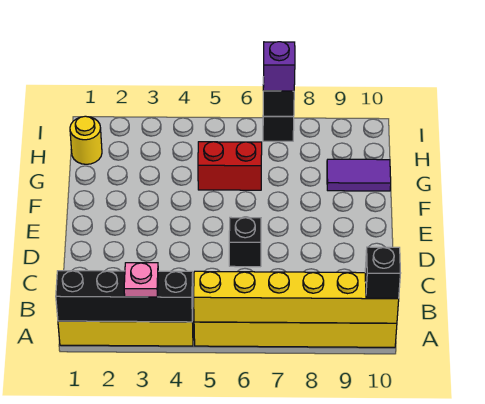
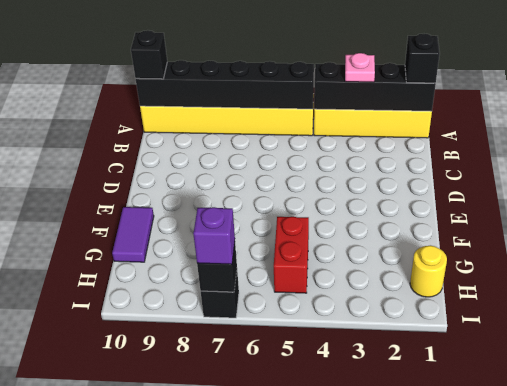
yellow brick A5:A10 level 2 -> black brick A5:A10 level 2
black brick D6 level 1 -> black brick A1 level 3
red brick G5:G6 level 1 -> red brick G5:H5 level 1
purple tile G9:G10 level 1 -> purple tile F10:G10 level 1

